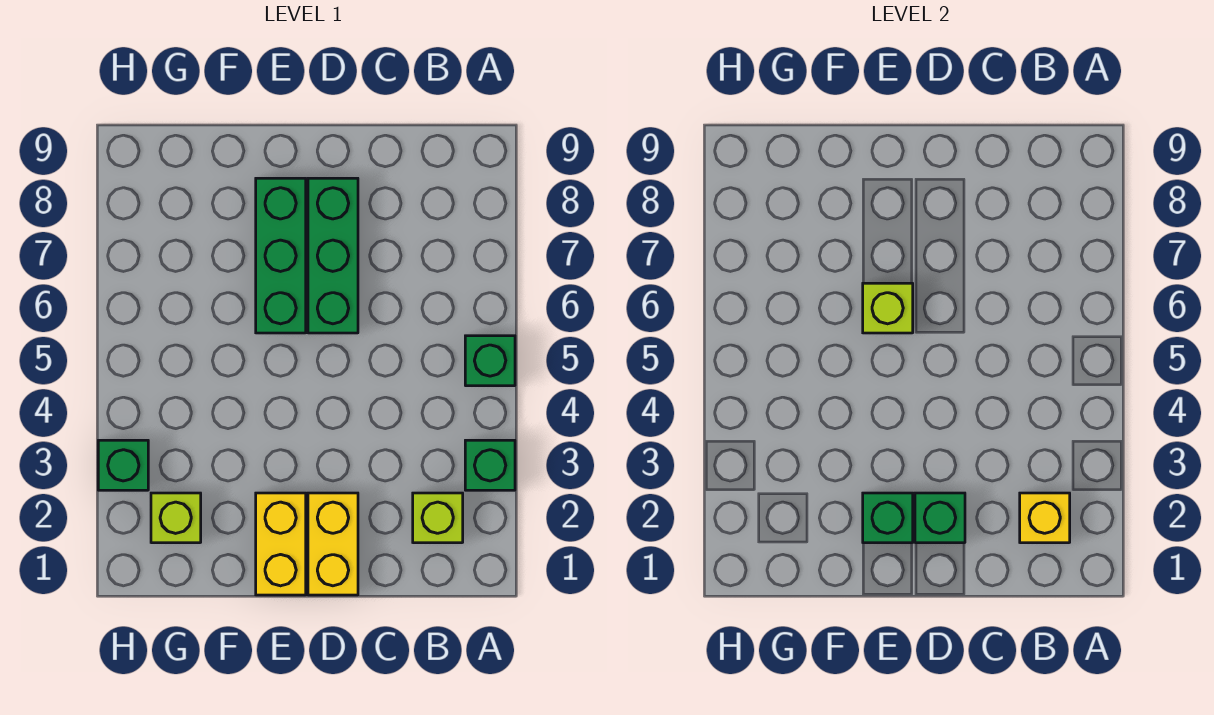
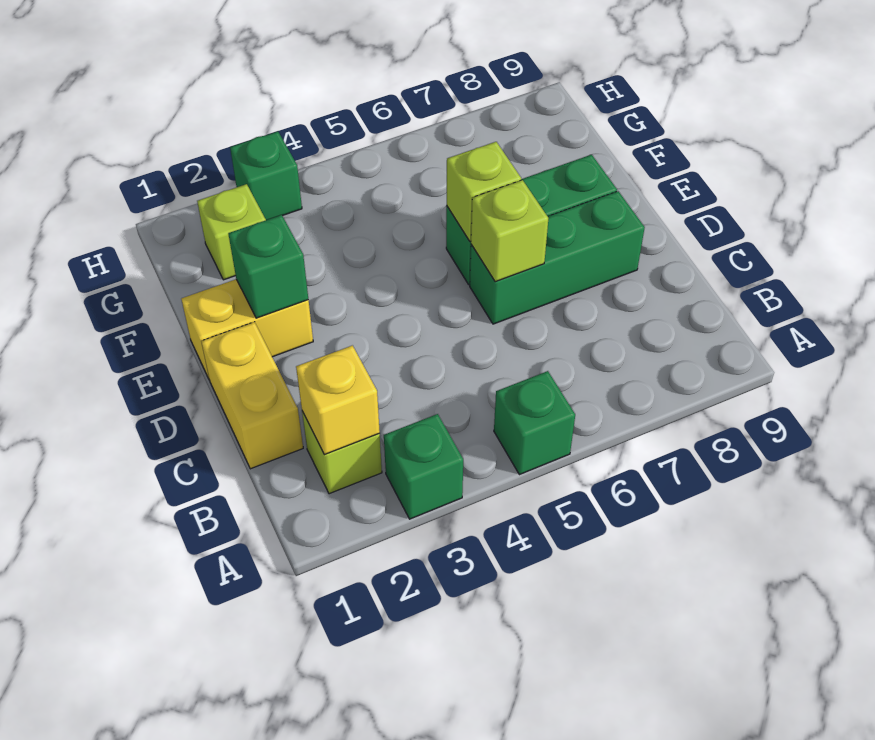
yellow brick D1:D2 level 1 -> yellow brick C1:D1 level 1
green brick D2 level 2 -> none
none -> lime brick D6 level 2

